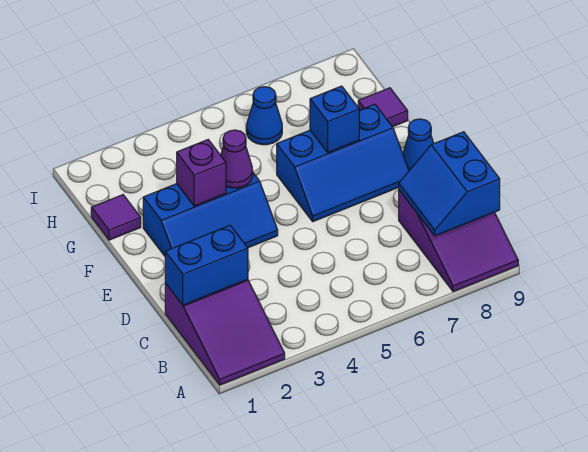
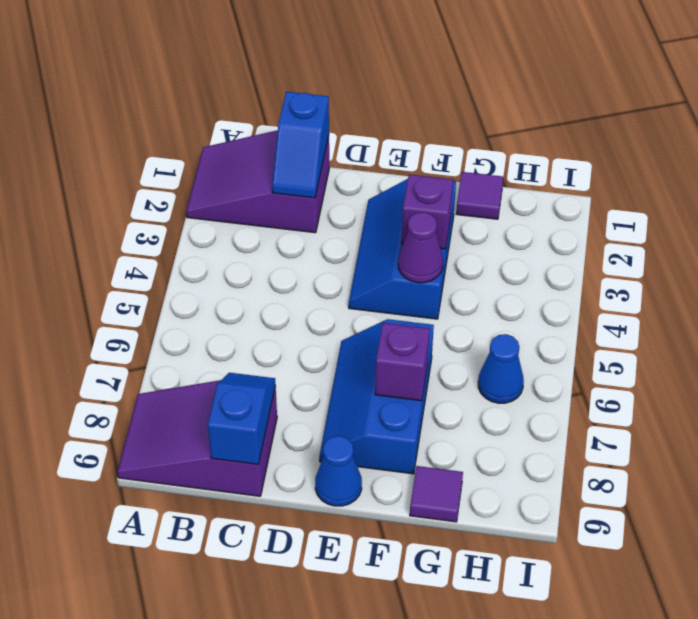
blue slope B8:C9 level 2 top 9 -> blue slope C8:C9 level 2 top 9
blue brick C1:C2 level 2 -> blue slope C1:C2 level 2 top 1
blue brick F7 level 2 -> purple brick F7 level 2

